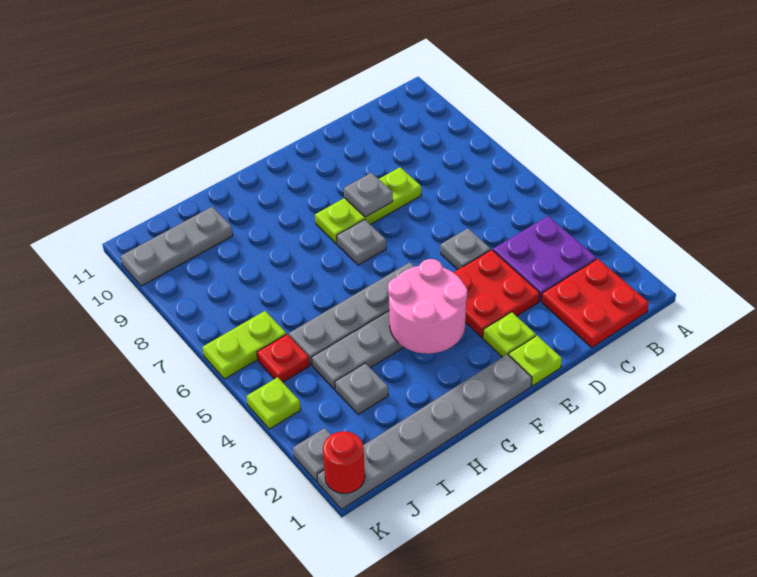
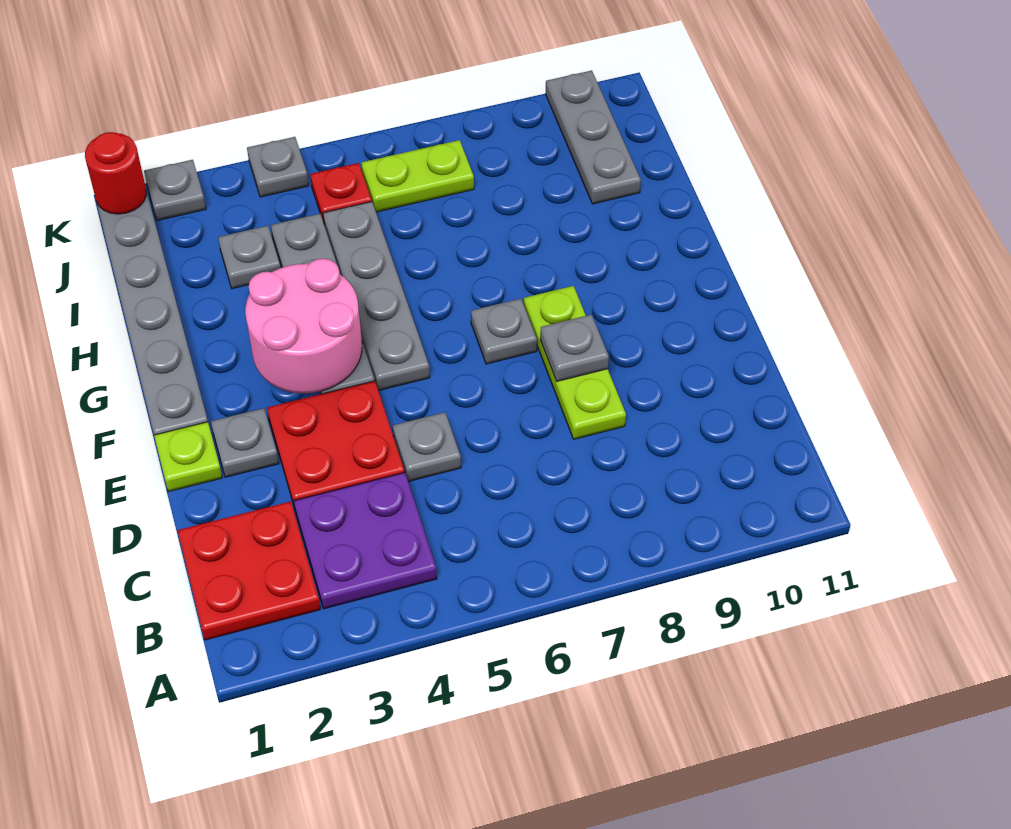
lime plate E2 level 1 -> grey plate E2 level 1
lime plate J6:K6 level 1 -> lime plate J6:J7 level 1
lime plate K4 level 1 -> grey plate K4 level 1

